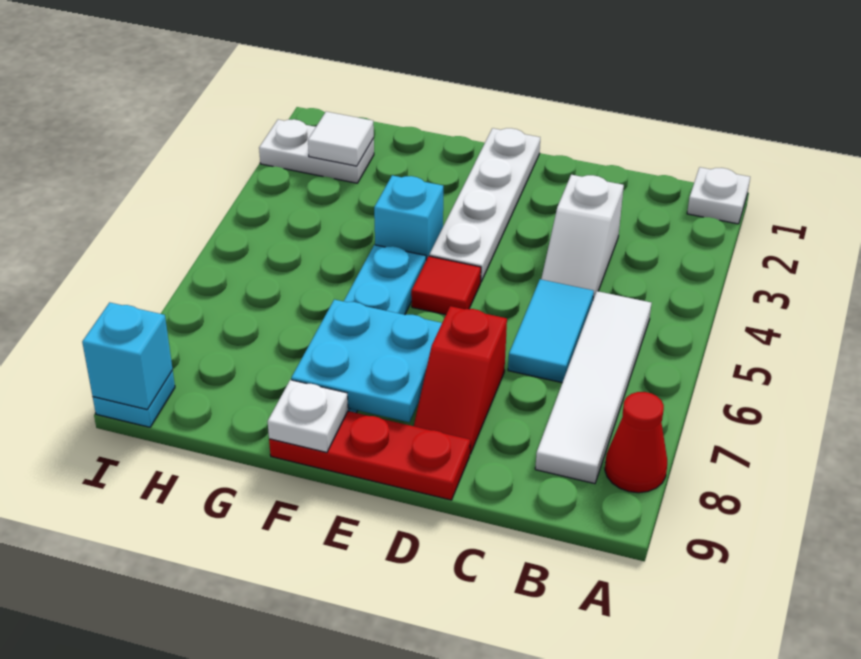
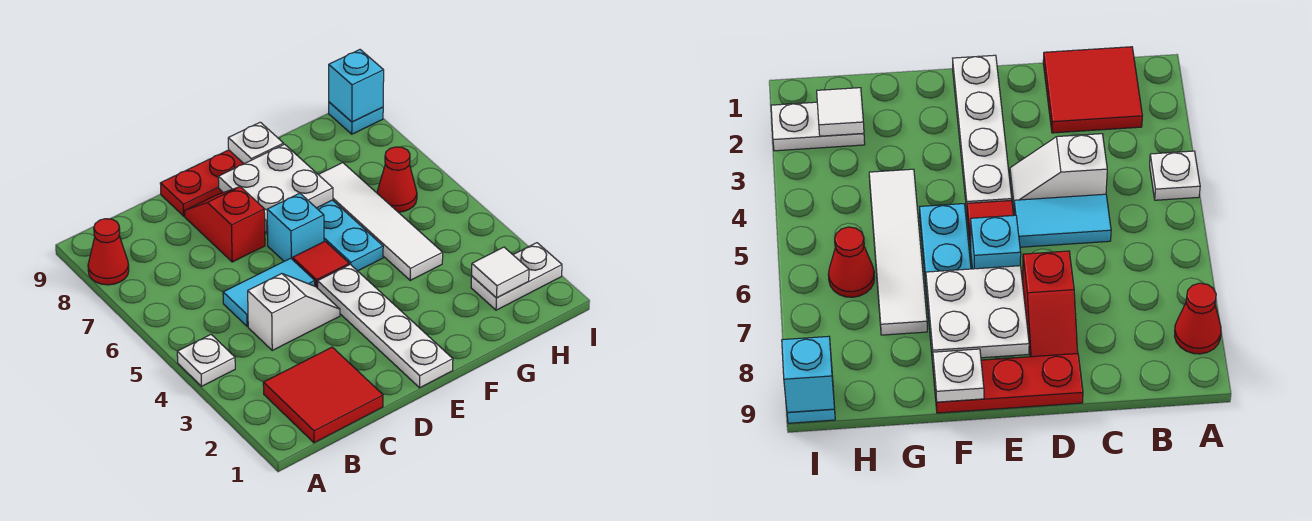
white plate A1 level 1 -> white plate A4 level 1
none -> red tile B1:C2 level 1
white tile B5:B8 level 1 -> white tile G4:G7 level 1
white slope C3:C4 level 1 top 3 -> white slope C4:D4 level 1 top C
cyan tile C5:C6 level 1 -> cyan tile C5:D5 level 1
cyan plate E7:F8 level 2 -> white plate E7:F8 level 2
cyan brick F4 level 1 -> cyan brick E6 level 1
none -> red cone H6 level 1

